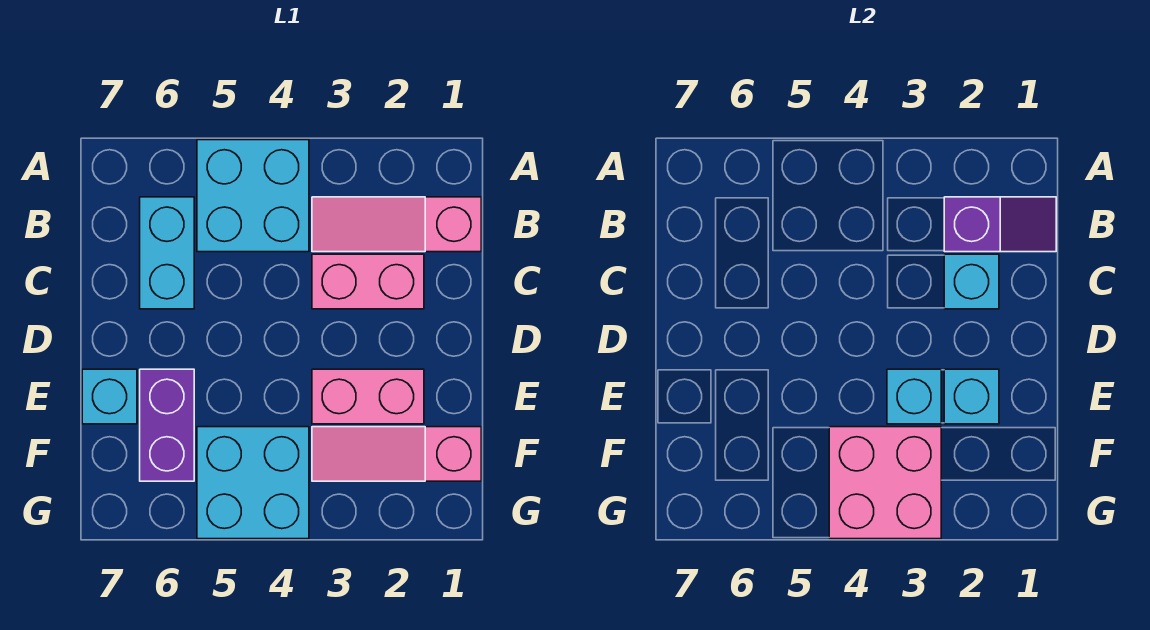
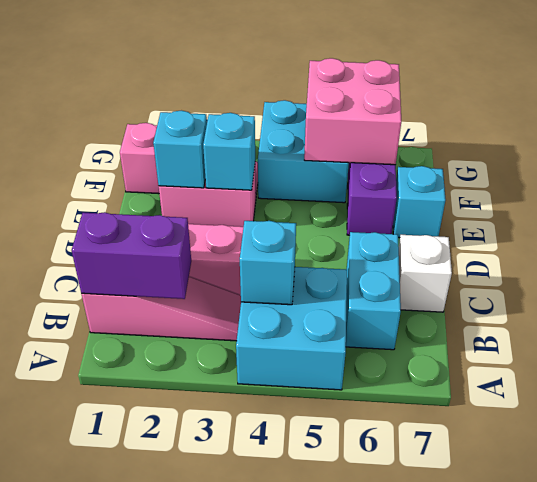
purple slope B1:B2 level 2 top 2 -> purple brick B1:B2 level 2
cyan brick C2 level 2 -> cyan brick B4 level 2
none -> white brick C7 level 1
pink brick F3:G4 level 2 -> pink brick F5:G6 level 2

